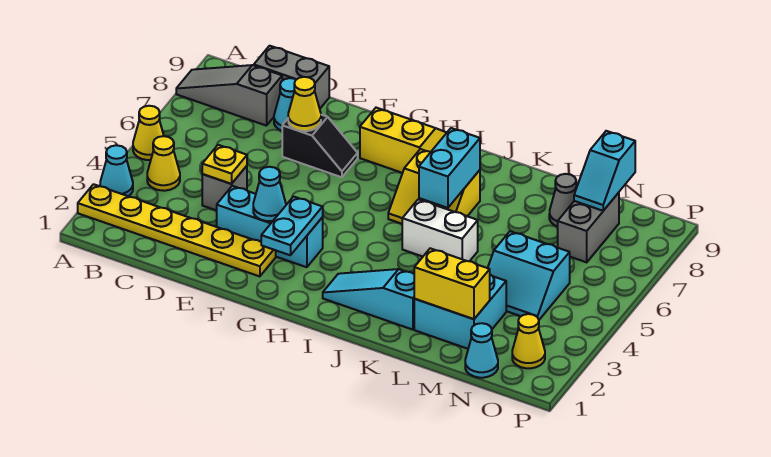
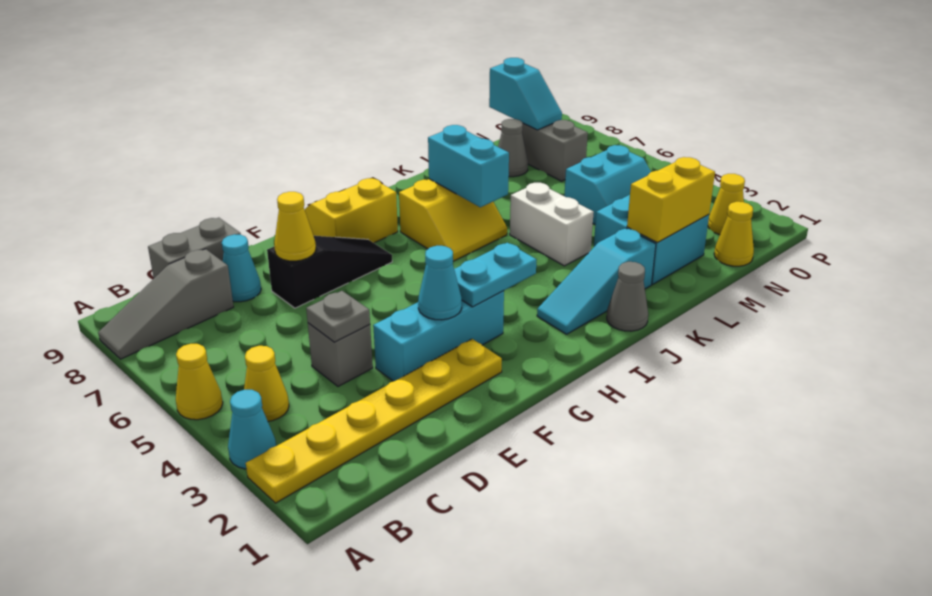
yellow plate D4 level 2 -> grey plate D4 level 2
black slope E7:F7 level 1 top E -> black slope E7:G7 level 1 top E
cyan plate G2:G3 level 2 -> cyan plate G3:H3 level 2
none -> grey cone J1 level 1
white brick J5:K5 level 1 -> white brick K4:K5 level 1
cyan cone N1 level 1 -> yellow cone N1 level 1

